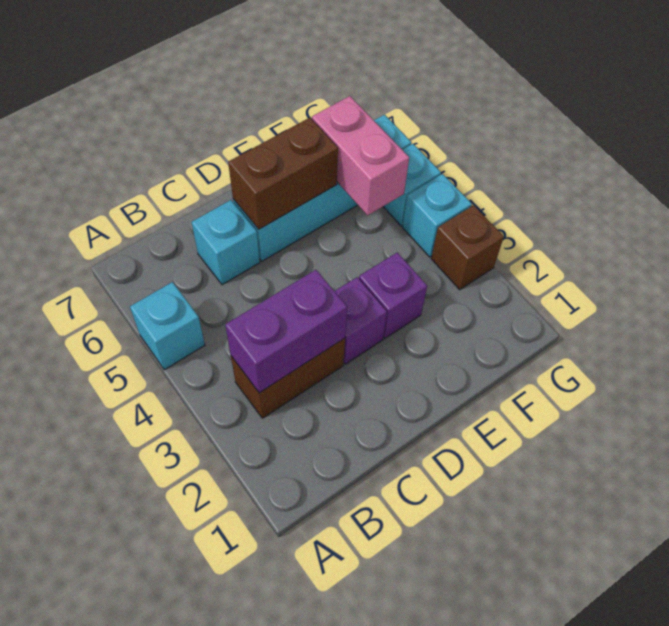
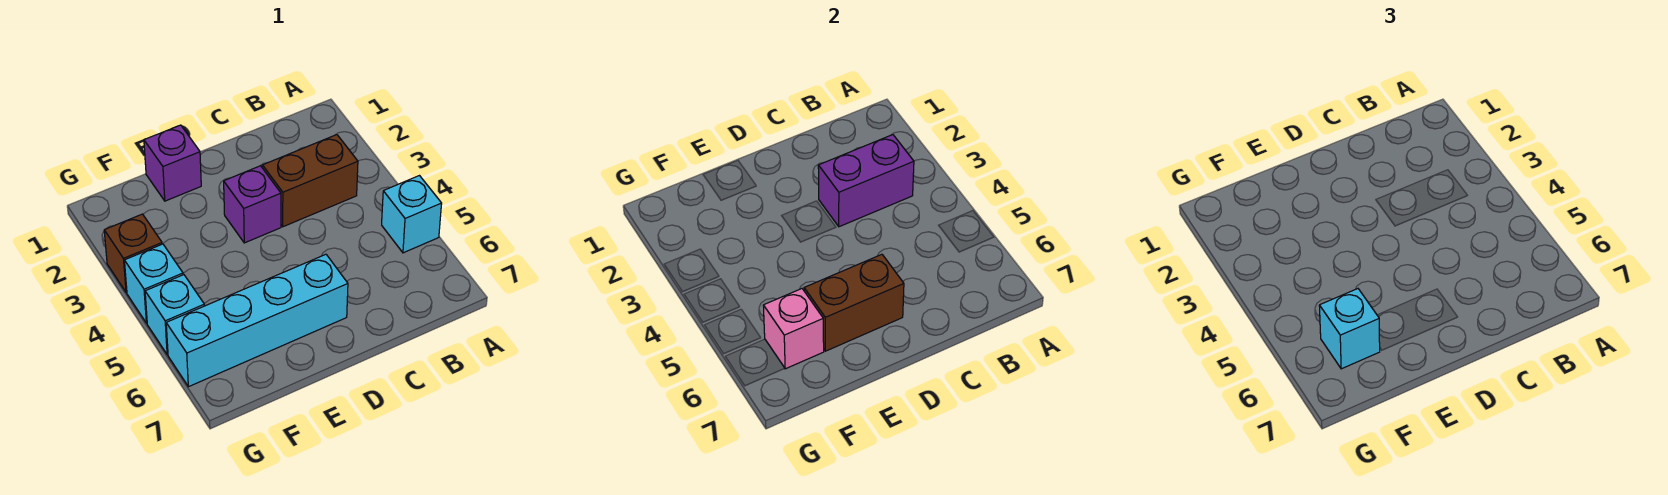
cyan brick C6 level 1 -> cyan brick F6 level 3
purple brick E3 level 1 -> purple brick E1 level 1
pink brick F5:F6 level 2 -> pink brick F6 level 2

